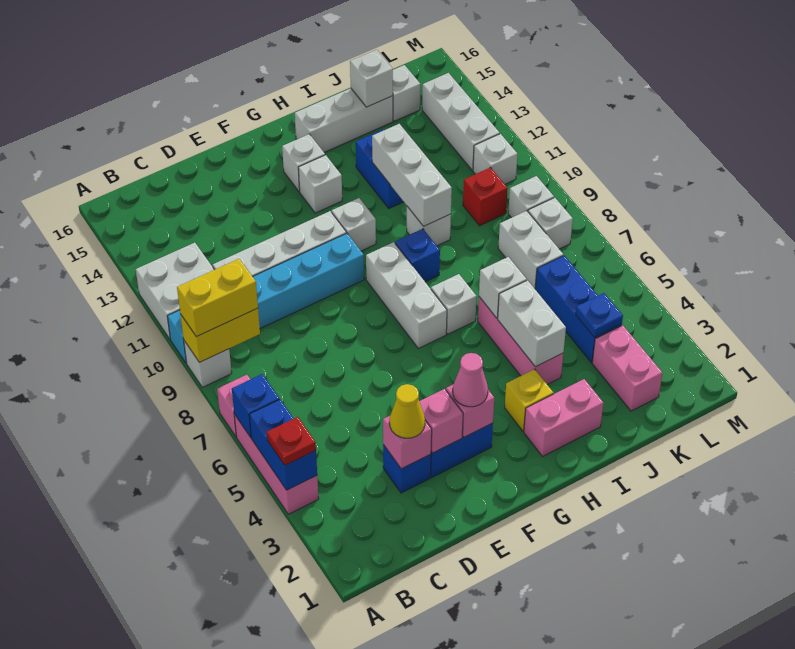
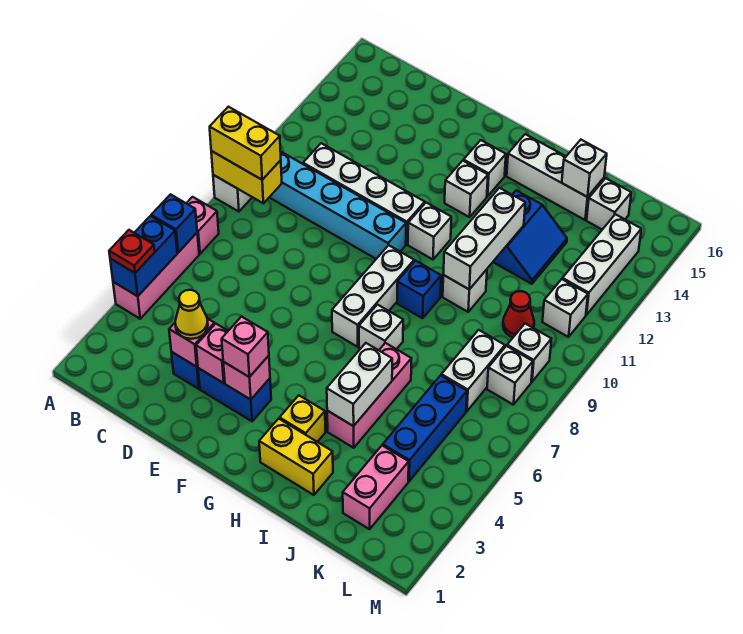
white brick A11:B12 level 1 -> none
pink cone F3 level 3 -> pink brick F3 level 3
pink brick H2:I2 level 1 -> yellow brick H2:I2 level 1
white brick I6 level 2 -> none
blue plate K4 level 2 -> none
red brick K10 level 1 -> red cone K10 level 1

